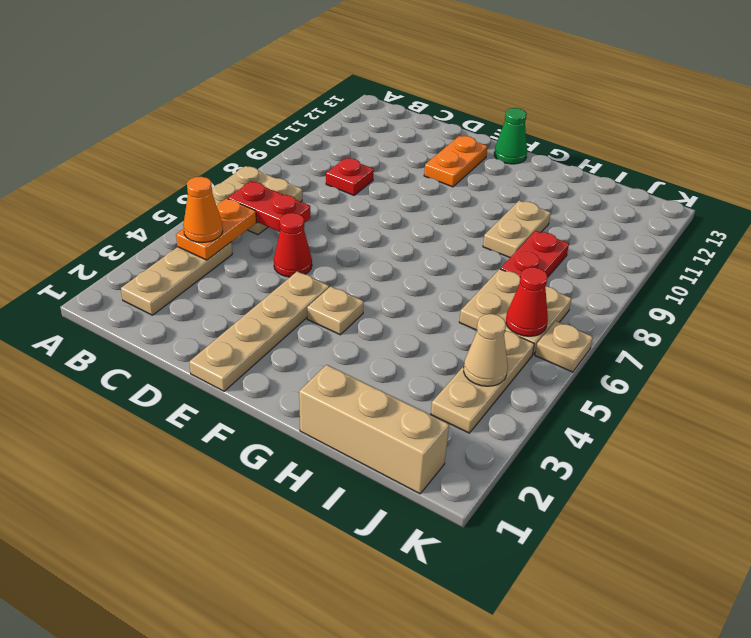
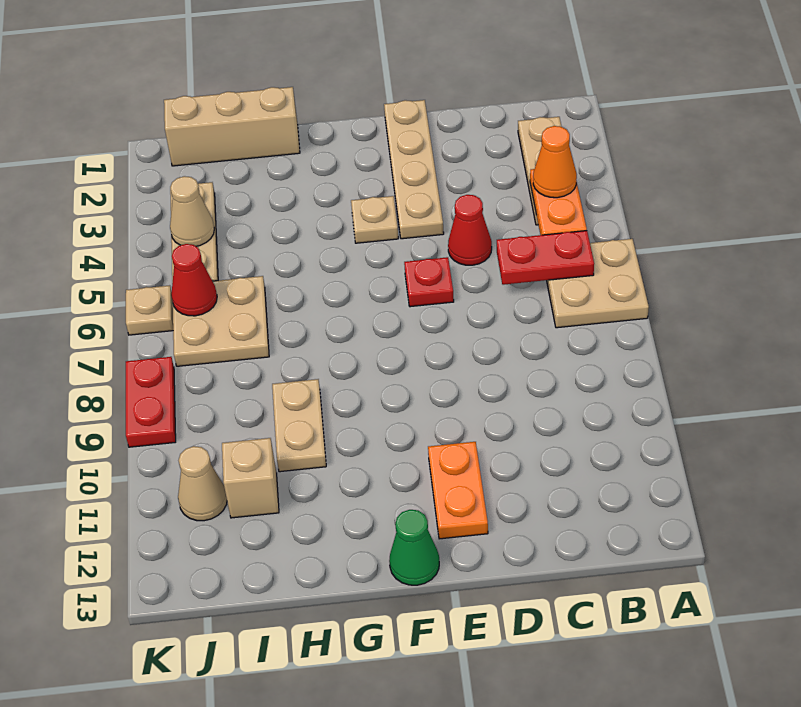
red plate C9 level 1 -> red plate E6 level 1
red plate I8:I9 level 1 -> red plate K8:K9 level 1
none -> tan brick I11 level 1
none -> tan cone J11 level 1

